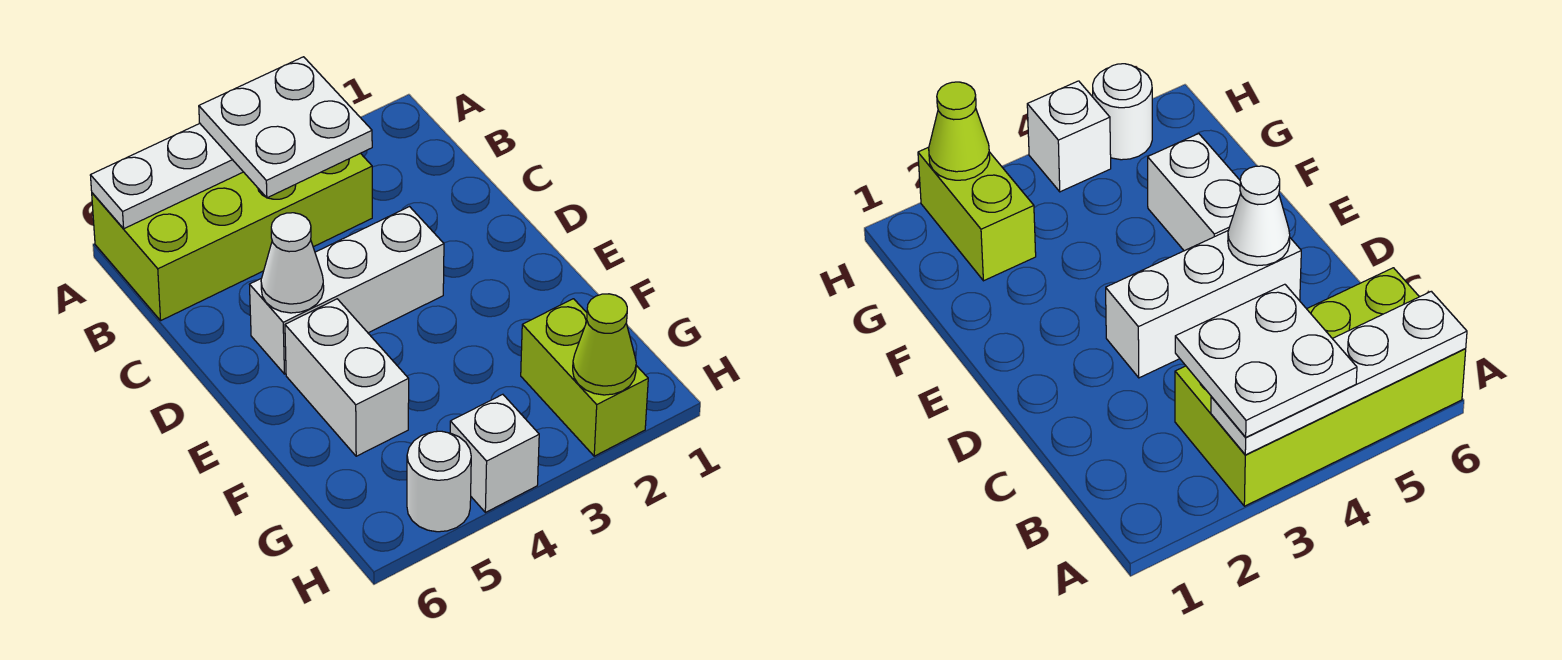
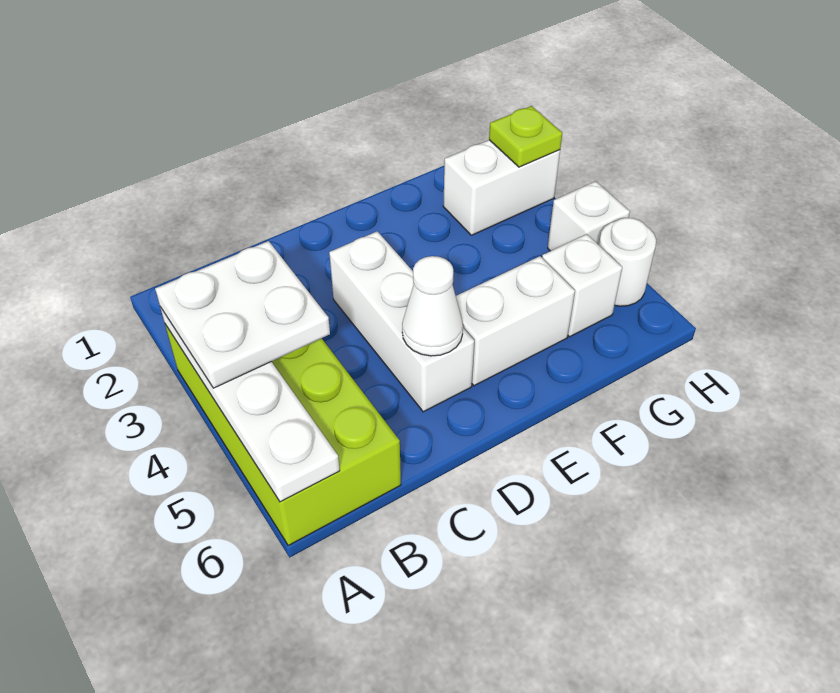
lime brick G2:H2 level 1 -> white brick G2:H2 level 1
none -> white brick G5 level 1
lime cone H2 level 2 -> lime plate H2 level 2

